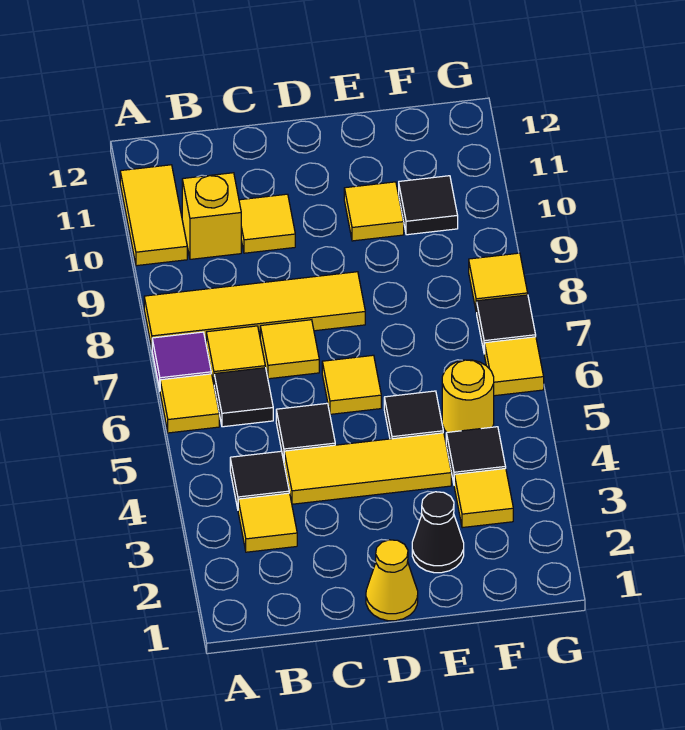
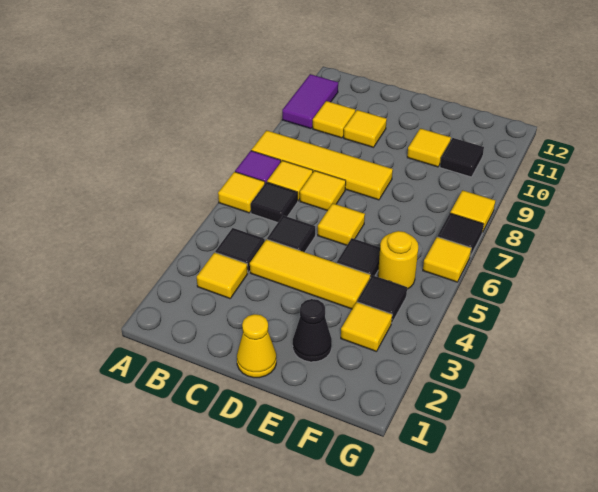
yellow tile A10:A11 level 1 -> purple tile A10:A11 level 1
yellow brick B10 level 1 -> yellow tile B10 level 1

